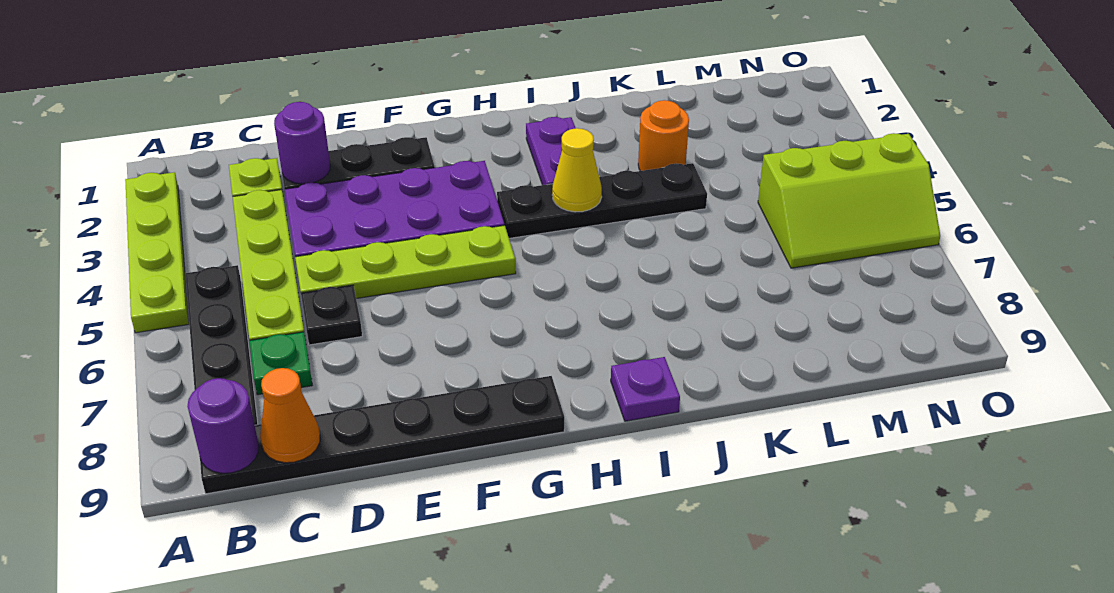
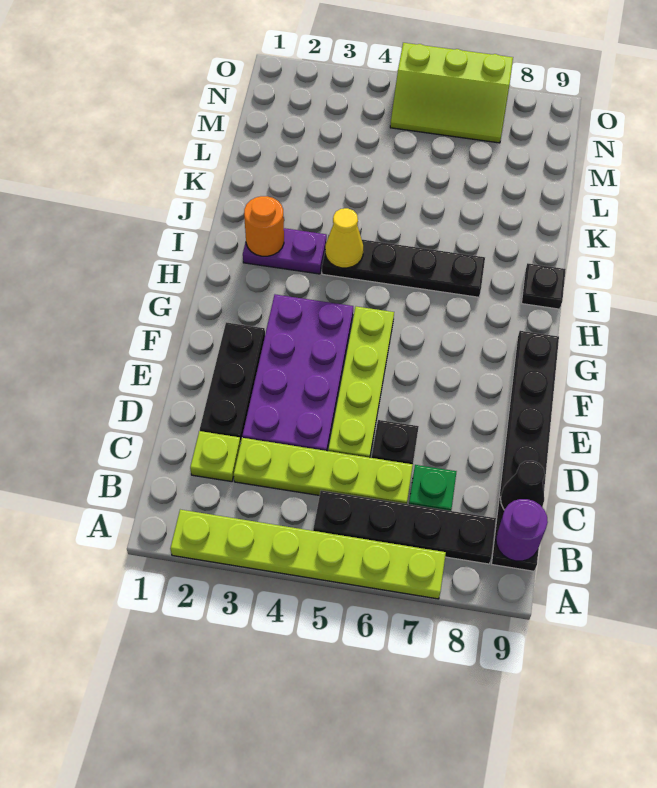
lime plate A2:A5 level 1 -> lime plate A2:A7 level 1
orange cone C9 level 2 -> black cone C9 level 2
purple round brick D2 level 2 -> none
black plate H4:K4 level 1 -> black plate I4:I7 level 1
purple plate I9 level 1 -> black plate I9 level 1
orange round brick K3 level 1 -> orange round brick I2 level 2
lime slope M5:O6 level 1 top 5 -> lime slope N5:O7 level 1 top O

